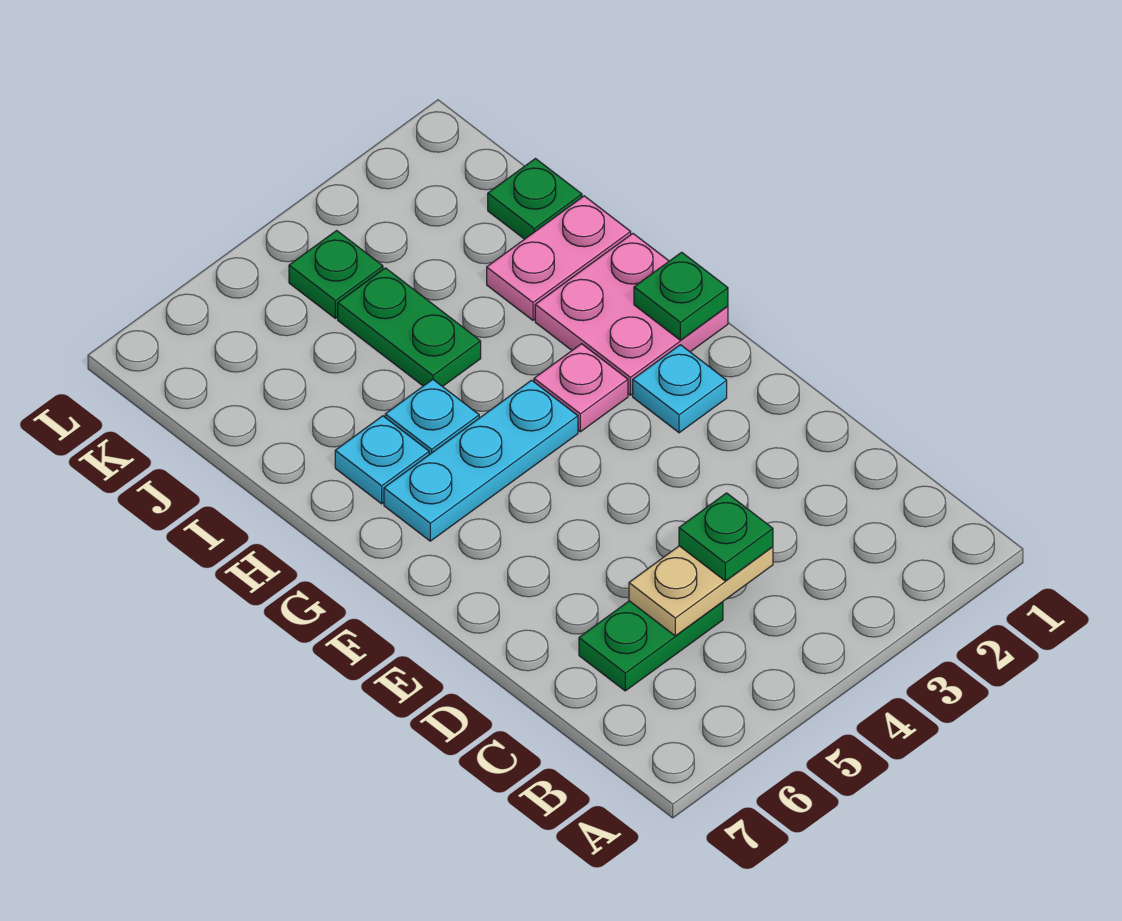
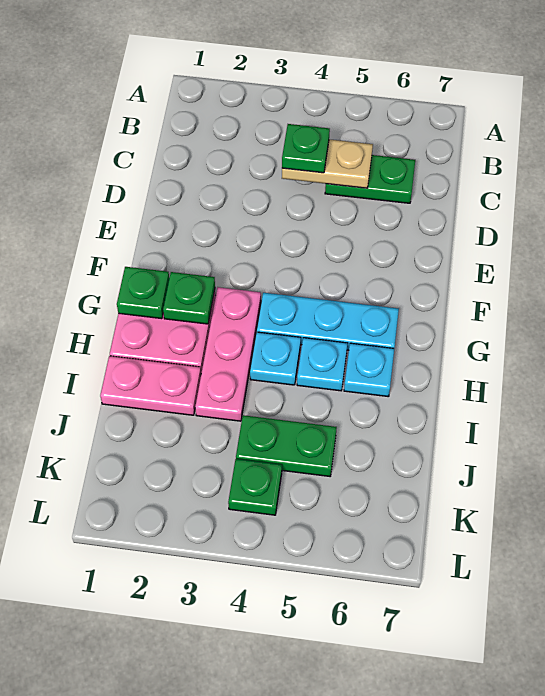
cyan plate F2 level 1 -> cyan plate H4 level 1
pink plate G3 level 1 -> pink plate G3:I3 level 1
green plate I4:J4 level 1 -> green plate J4:J5 level 1
green plate J1 level 1 -> green plate G2 level 2

